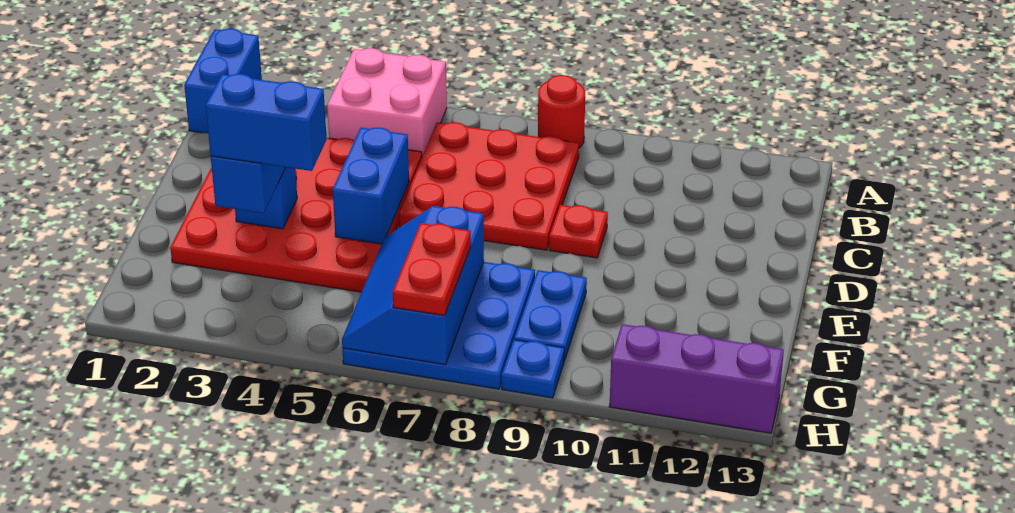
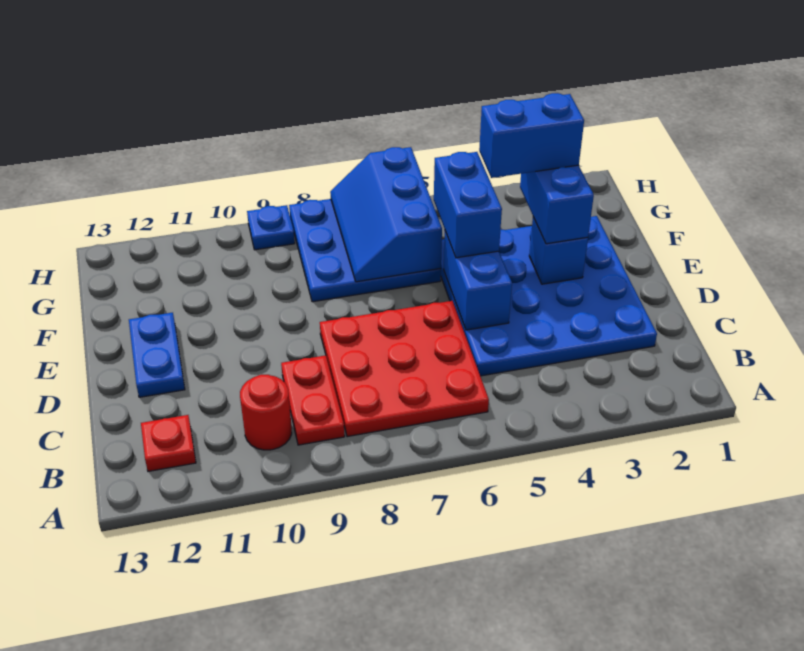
blue brick A1:B1 level 1 -> blue brick E5:F5 level 3
pink brick A4:B5 level 1 -> none
red round brick A8 level 1 -> red round brick B10 level 1
red plate C2:F5 level 1 -> blue plate C2:F5 level 1
red plate D9 level 1 -> red plate B12 level 1
blue slope F6:H7 level 2 top 7 -> blue slope F6:H7 level 2 top 6
blue plate F9:G9 level 1 -> blue plate D12:E12 level 1
red plate G7:H7 level 3 -> red plate B9:C9 level 1
purple brick H11:H13 level 1 -> none

